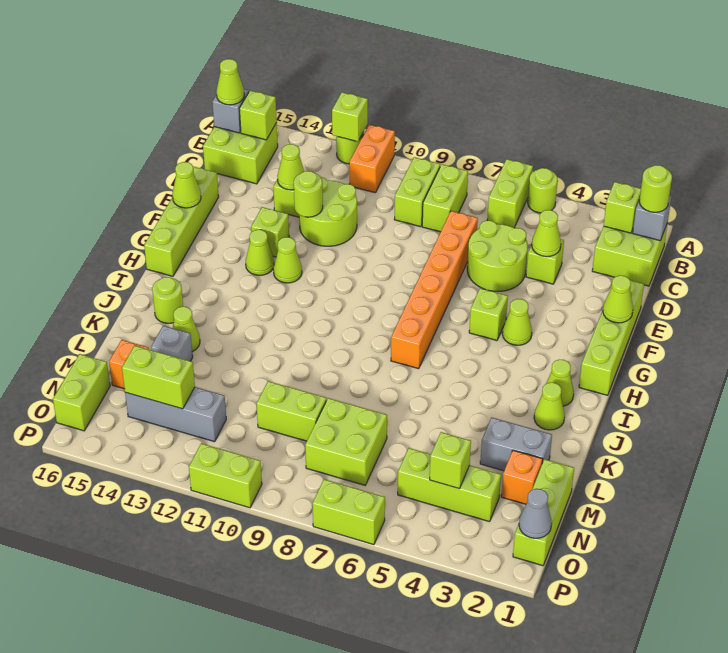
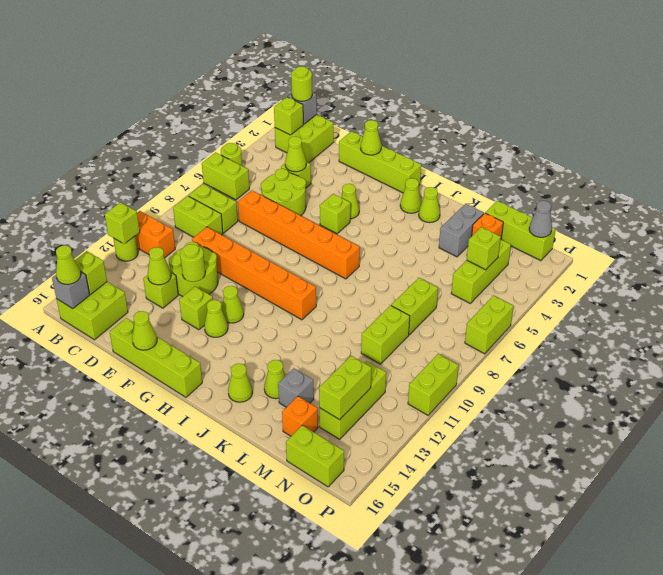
none -> orange brick D10:I10 level 1
lime round brick J15 level 1 -> lime cone J15 level 1
lime brick M7:N8 level 1 -> lime brick M7:M8 level 1
grey brick N12:N14 level 1 -> lime brick N12:N14 level 1

